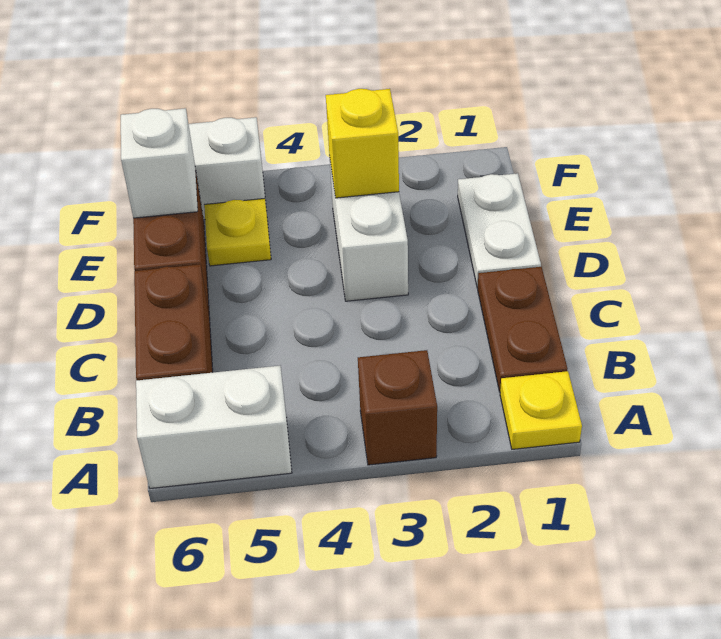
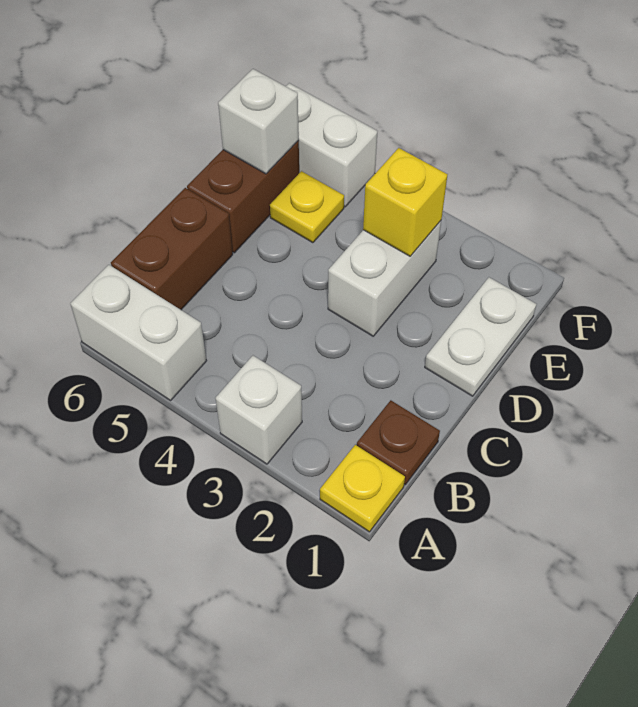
brown brick A3 level 1 -> white brick A3 level 1
brown plate B1:C1 level 1 -> brown plate B1 level 1

